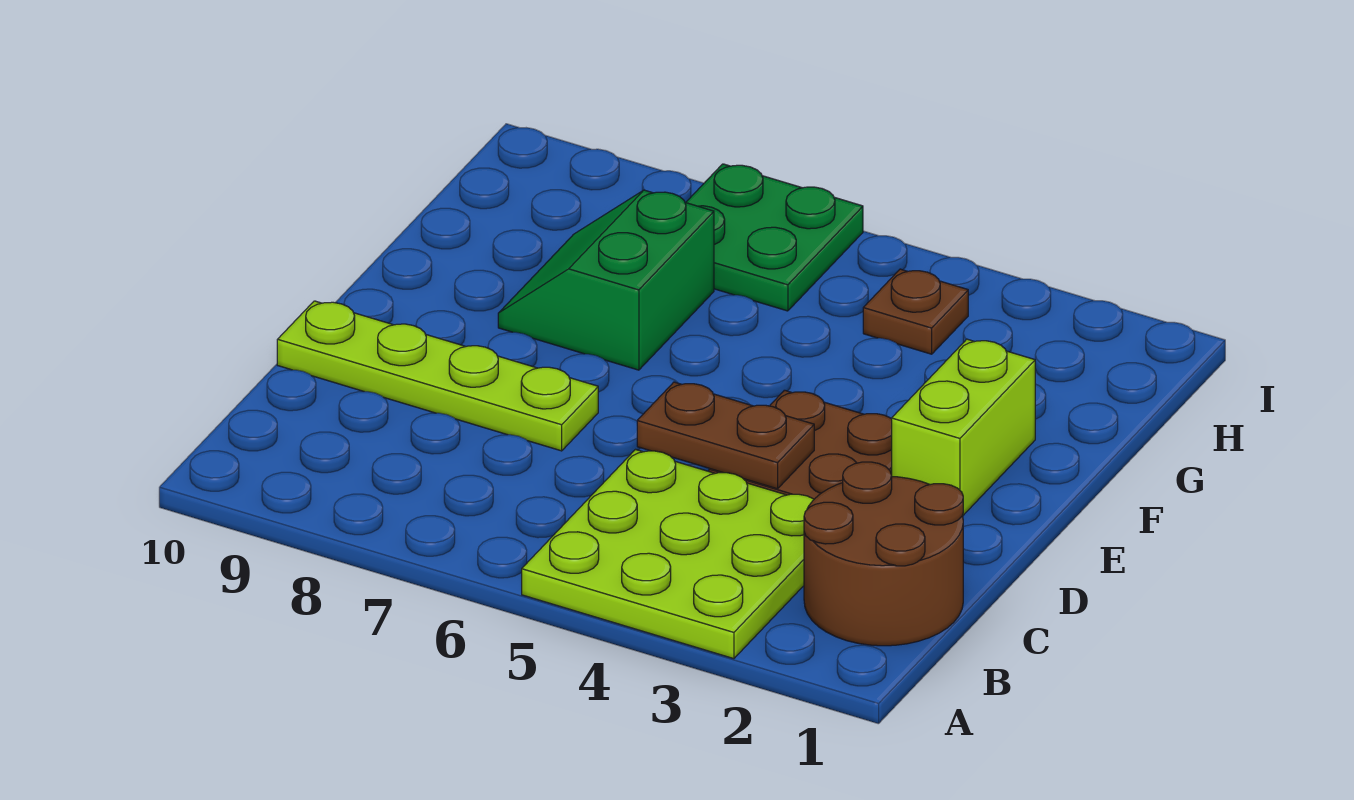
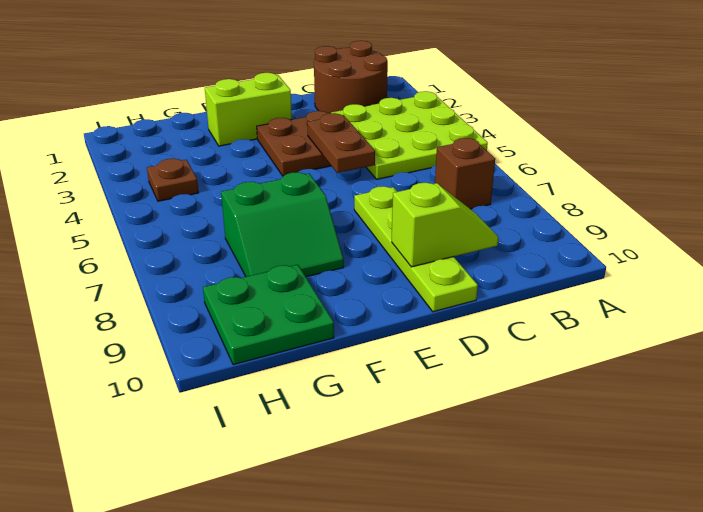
none -> brown brick B7 level 1
none -> lime slope C9:D9 level 2 top D
green plate H6:I7 level 1 -> green plate G9:H10 level 1

